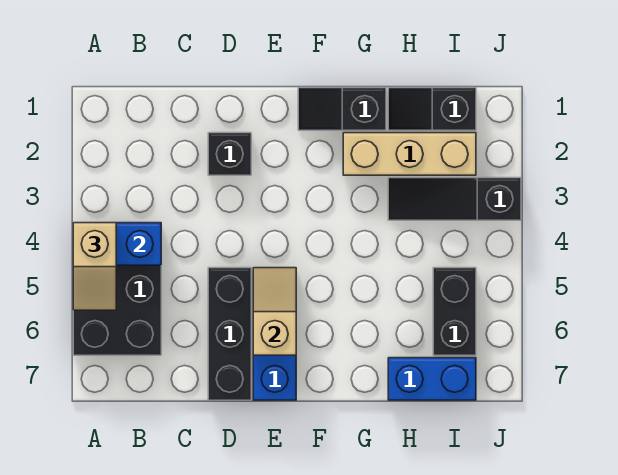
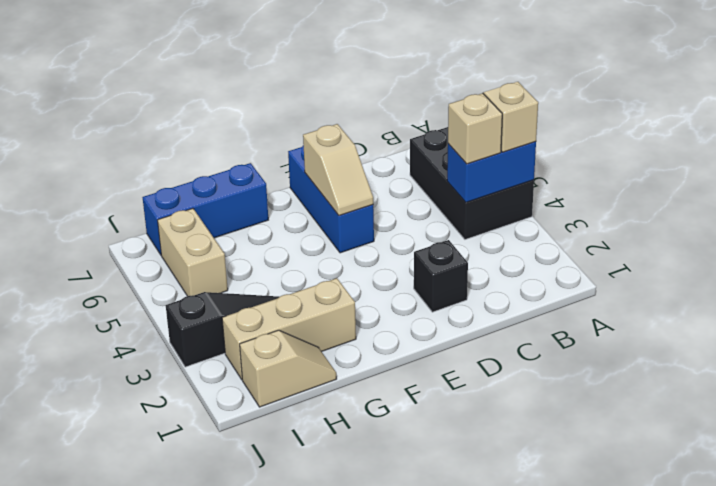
none -> tan brick B4 level 3
black brick D5:D7 level 1 -> none
black slope F1:G1 level 1 top G -> none
black slope H1:I1 level 1 top I -> tan slope H1:I1 level 1 top I
blue brick H7:I7 level 1 -> blue brick G7:I7 level 1
black brick I5:I6 level 1 -> tan brick I5:I6 level 1

